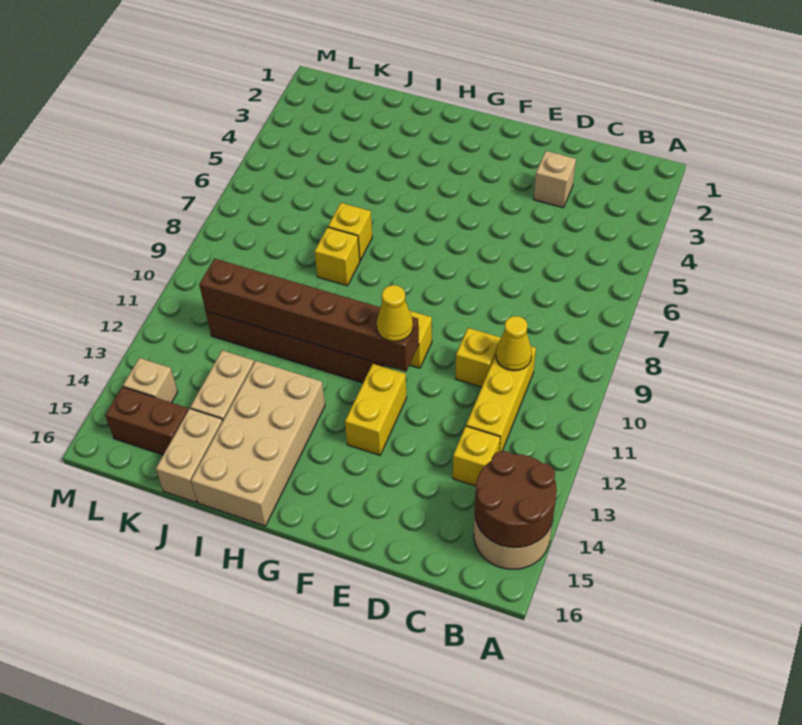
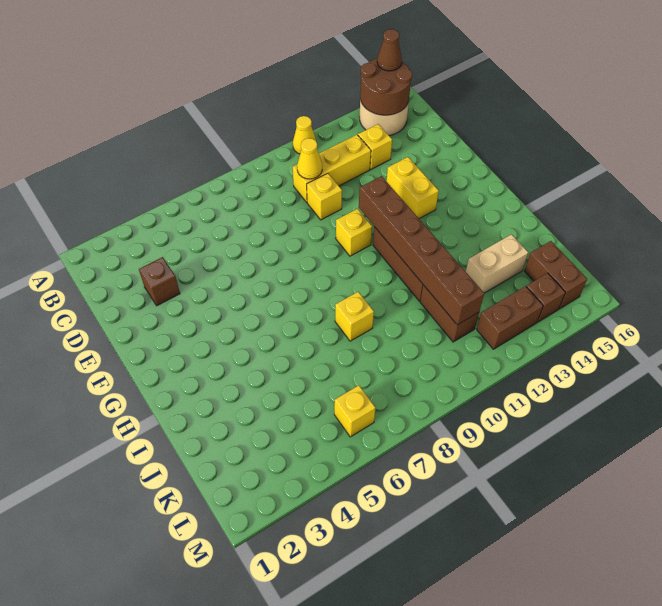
none -> brown cone A15 level 3
tan brick D3 level 1 -> brown brick D3 level 1
yellow cone F11 level 3 -> yellow cone A11 level 1
yellow brick F12:F13 level 1 -> yellow brick E13:F13 level 1
tan brick H13:I16 level 1 -> none
yellow brick I7 level 1 -> yellow brick L6 level 1
tan brick J15:J16 level 1 -> none
none -> brown brick L12:L13 level 1
tan brick L14 level 1 -> brown brick L14 level 1

